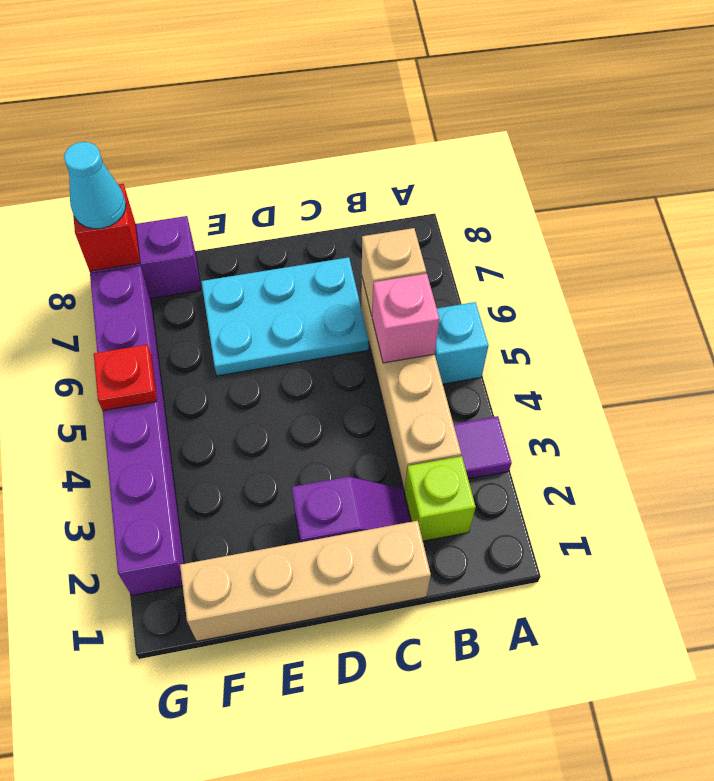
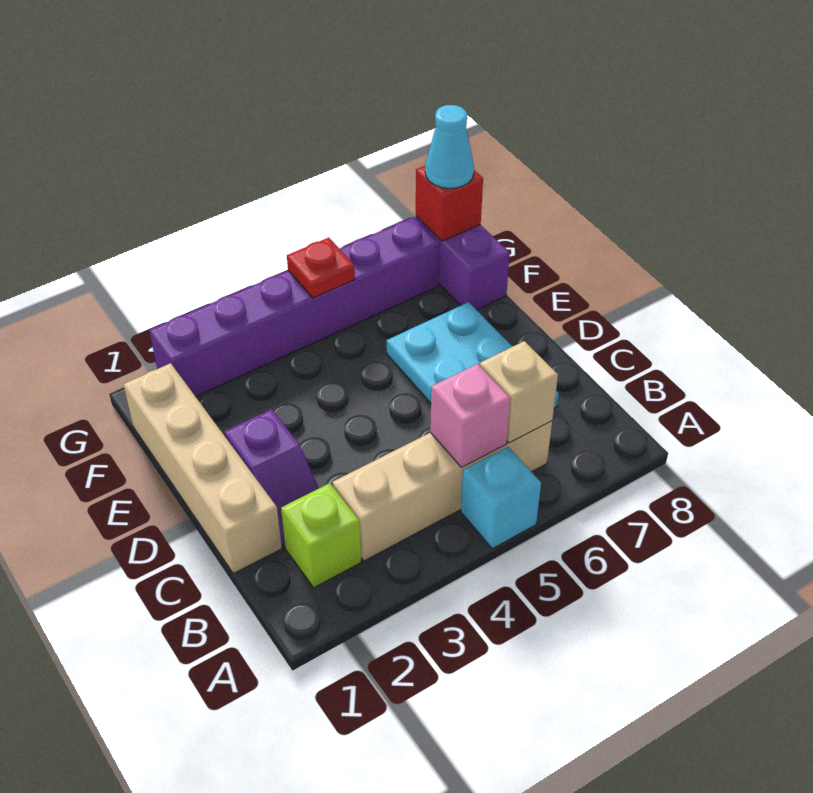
purple tile A3 level 1 -> none

